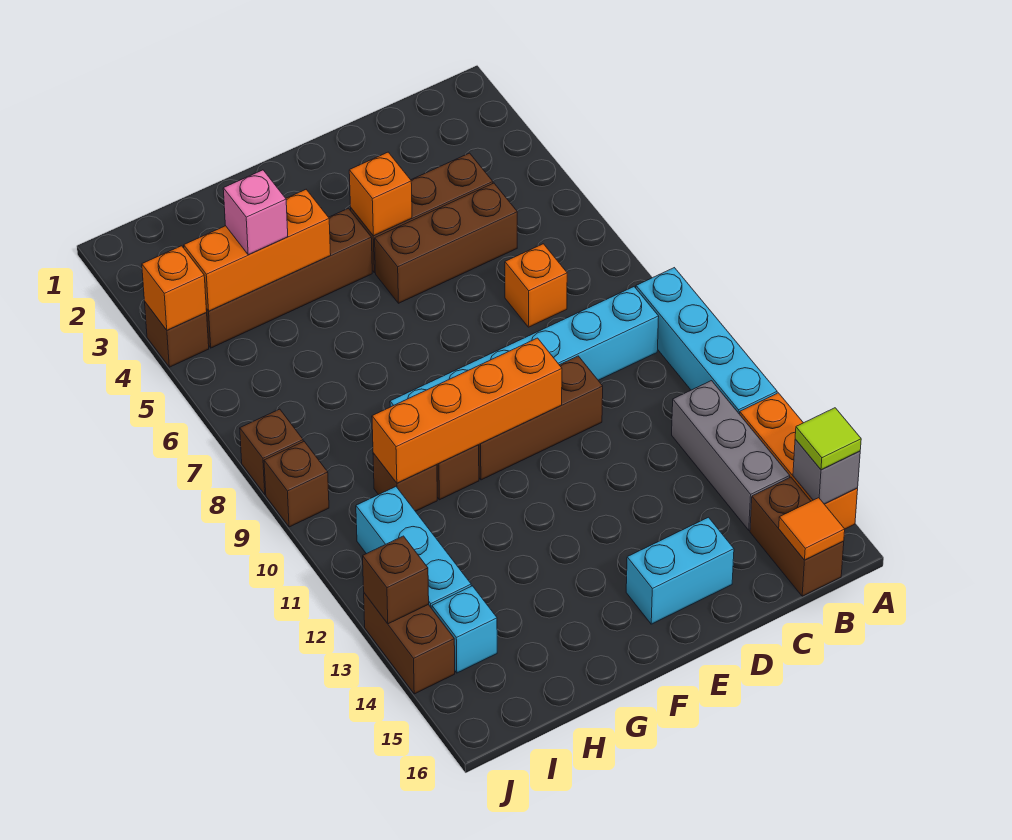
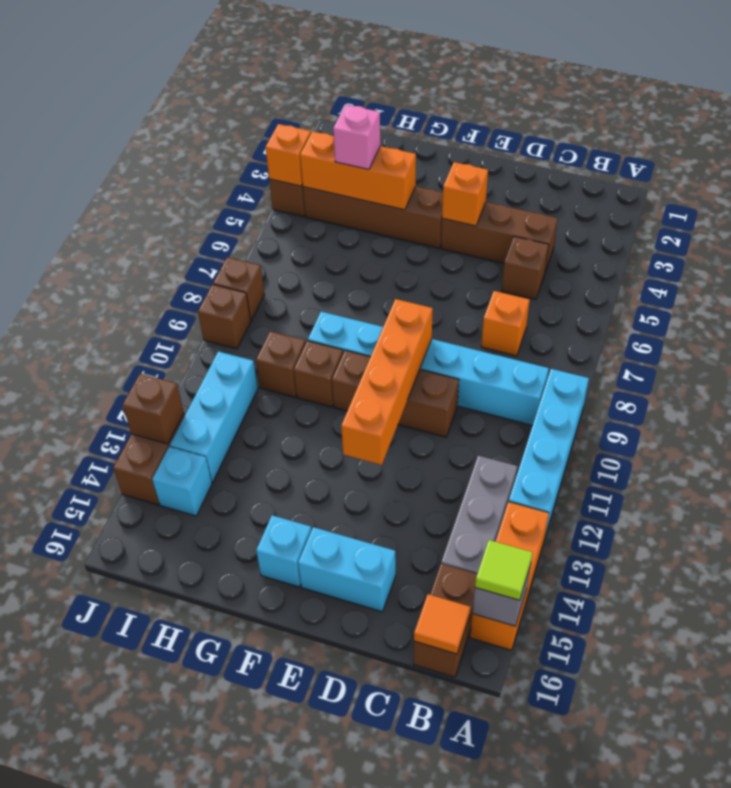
brown brick C5:E5 level 1 -> brown brick C5 level 1
orange brick E10:H10 level 2 -> orange brick E9:E12 level 2
none -> cyan brick F15 level 1

